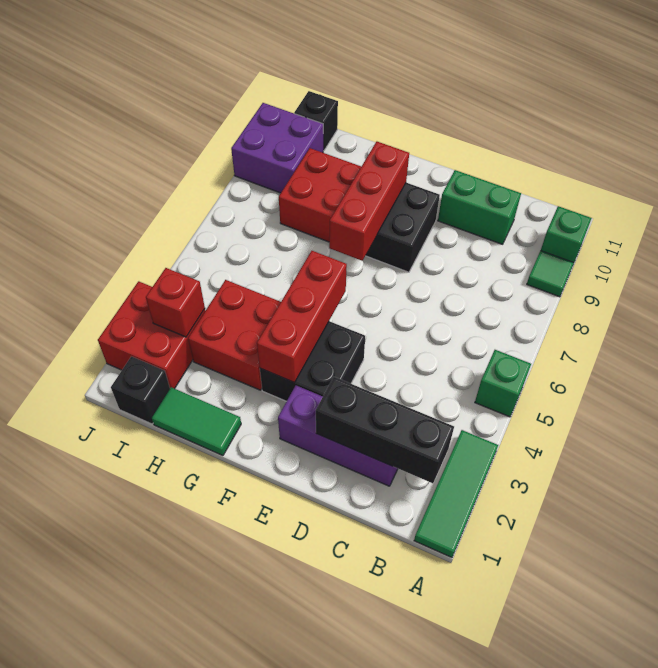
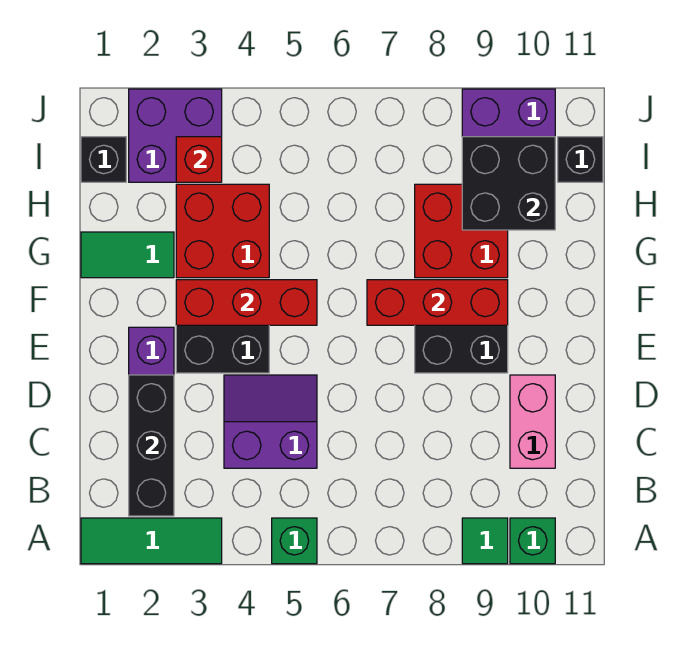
none -> purple slope C4:D5 level 1 top C
green brick C10:D10 level 1 -> pink brick C10:D10 level 1
green tile G1:H1 level 1 -> green tile G1:G2 level 1
none -> black brick H9:I10 level 2
red brick I2:J3 level 1 -> purple brick I2:J3 level 1

